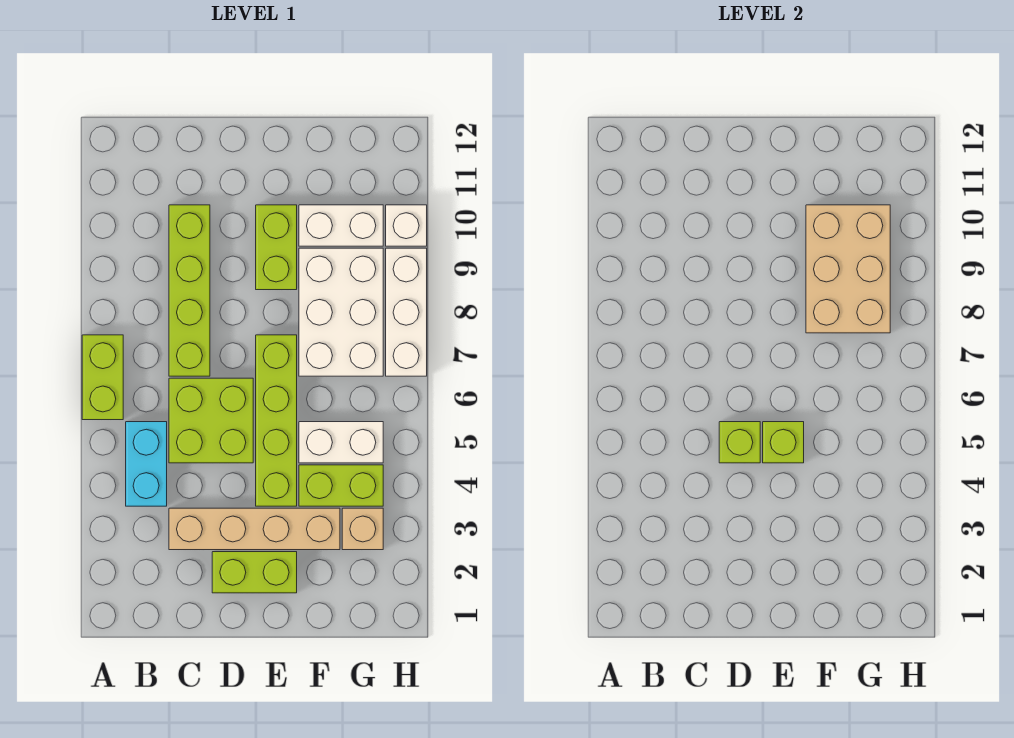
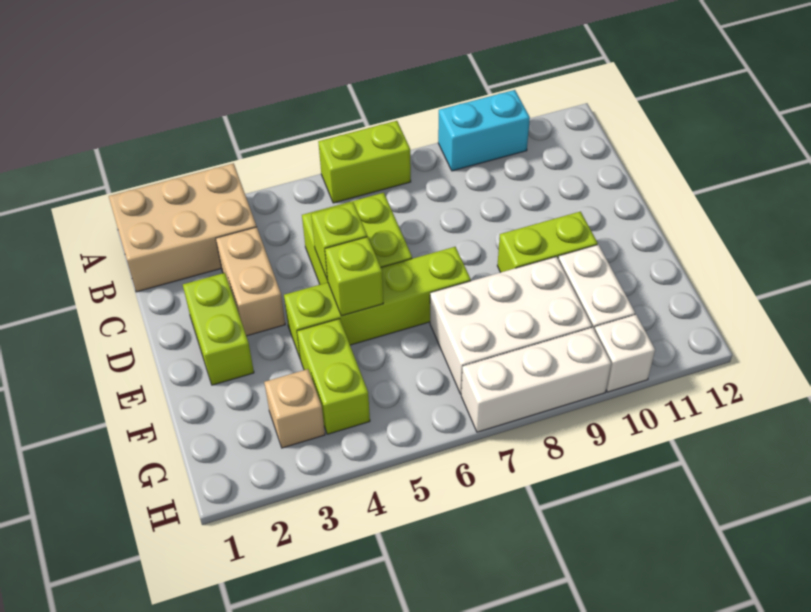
cyan brick B4:B5 level 1 -> cyan brick A9:A10 level 1
tan brick C3:F3 level 1 -> tan brick C3:D3 level 1
lime brick C7:C10 level 1 -> none
white brick F5:G5 level 1 -> none
tan brick F8:G10 level 2 -> tan brick A1:B3 level 1

